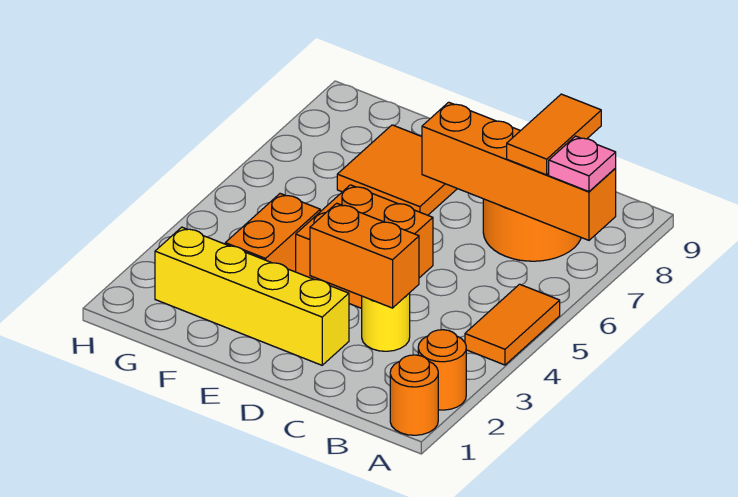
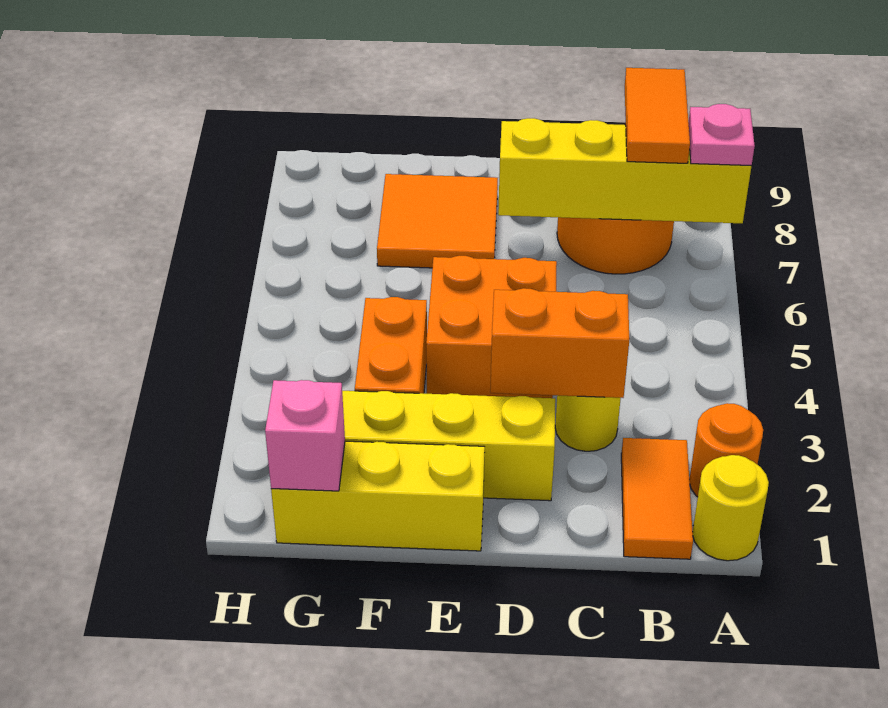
orange round brick A1 level 1 -> yellow round brick A1 level 1
orange tile A4:A5 level 1 -> orange tile B1:B2 level 1
orange brick A7:D7 level 2 -> yellow brick A7:D7 level 2
none -> yellow brick E1:G1 level 1
none -> pink brick G1 level 2

